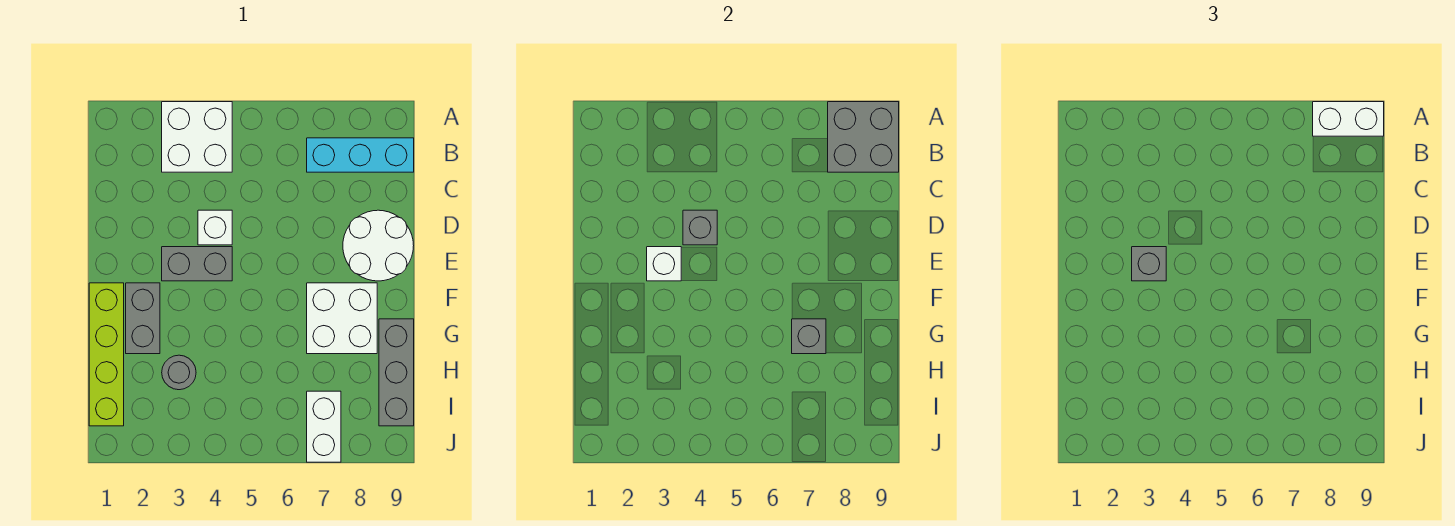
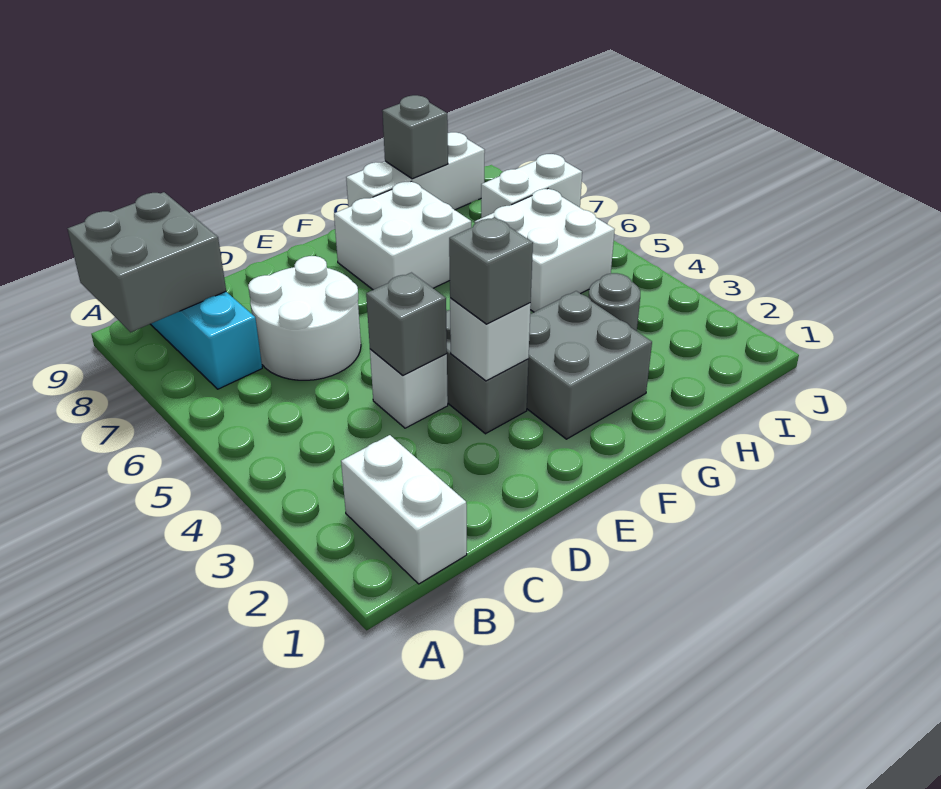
white brick A3:B4 level 1 -> white brick H5:I6 level 1
white brick A8:A9 level 3 -> white brick B1:B2 level 1
white round brick D8:E9 level 1 -> white round brick C6:D7 level 1
lime brick F1:I1 level 1 -> none
grey brick F2:G2 level 1 -> grey brick F2:G3 level 1
grey brick G7 level 2 -> grey brick H9 level 2
grey brick G9:I9 level 1 -> white brick G9:I9 level 1

